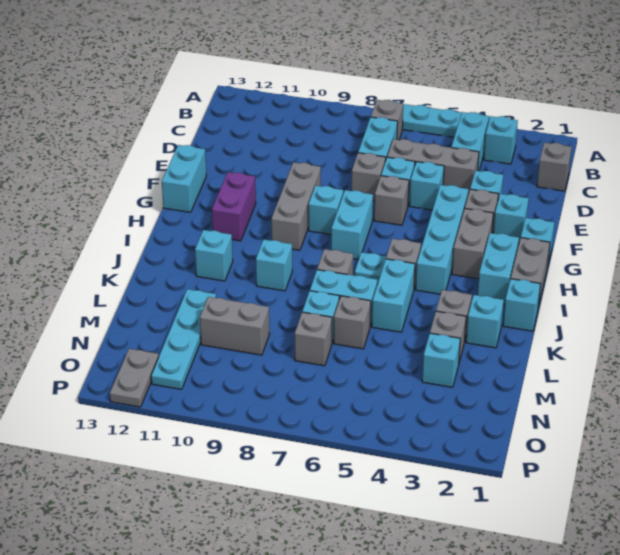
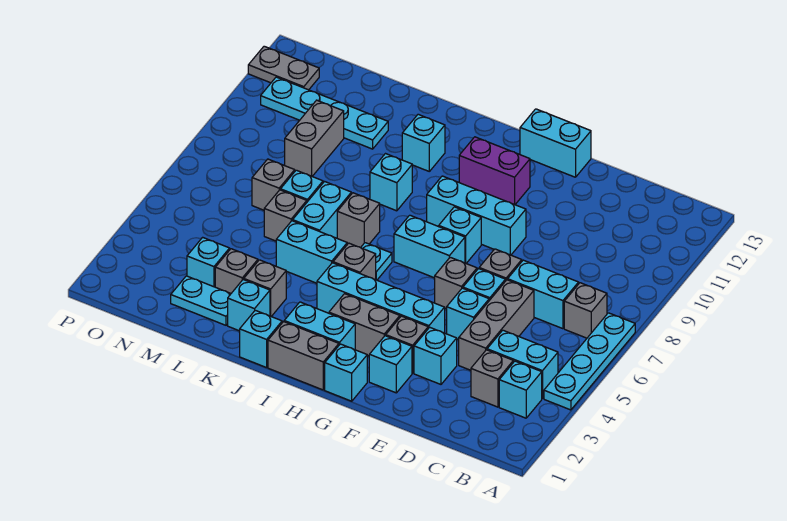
grey brick C1 level 1 -> grey brick C3 level 1
grey brick F9:H9 level 1 -> cyan brick F9:H9 level 1
none -> cyan plate L2:M2 level 1

